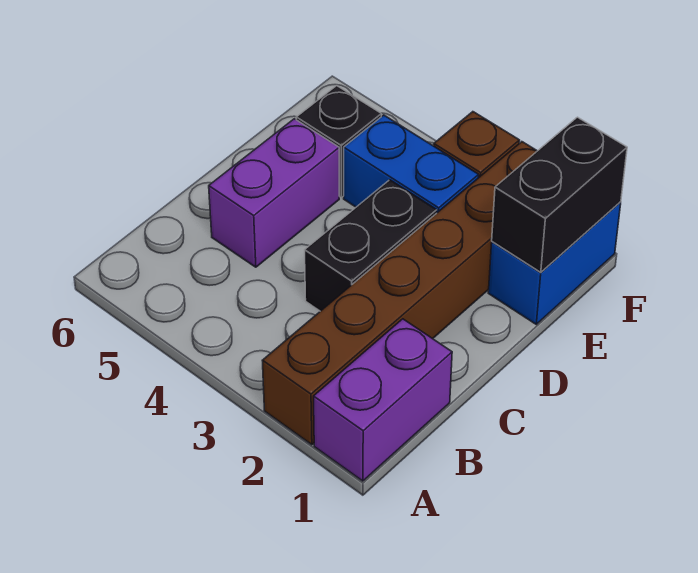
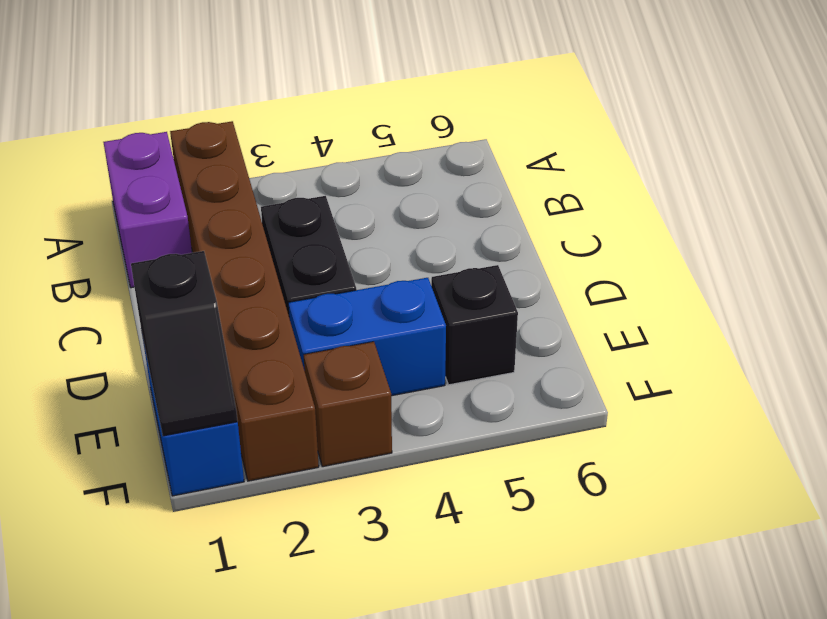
purple brick C5:D5 level 1 -> none
black brick E1:F1 level 2 -> black slope E1:F1 level 2 top E

